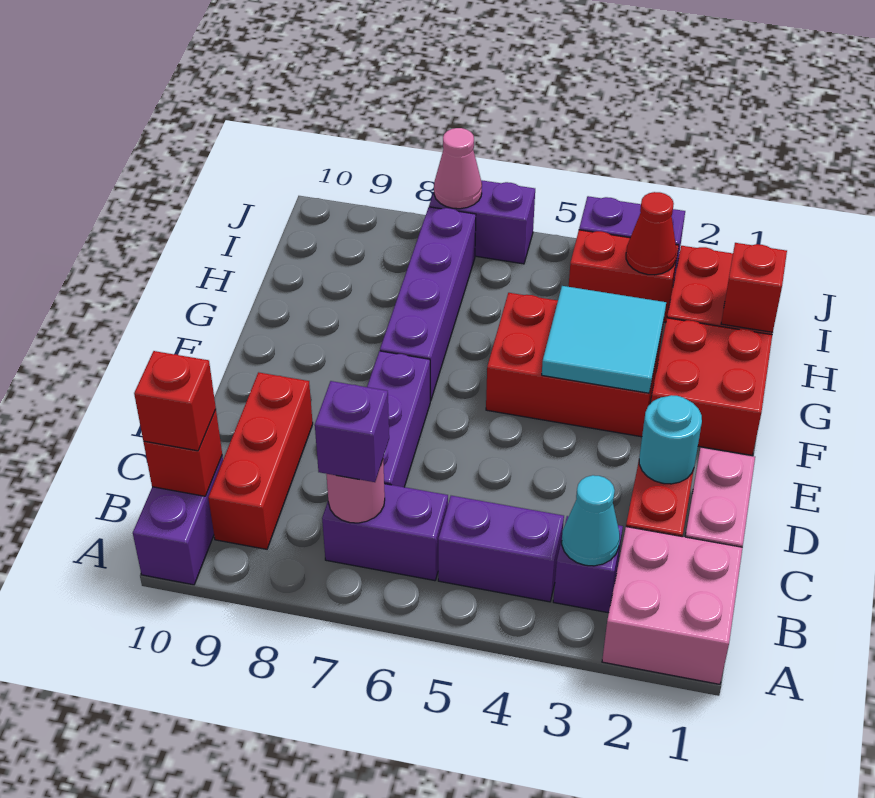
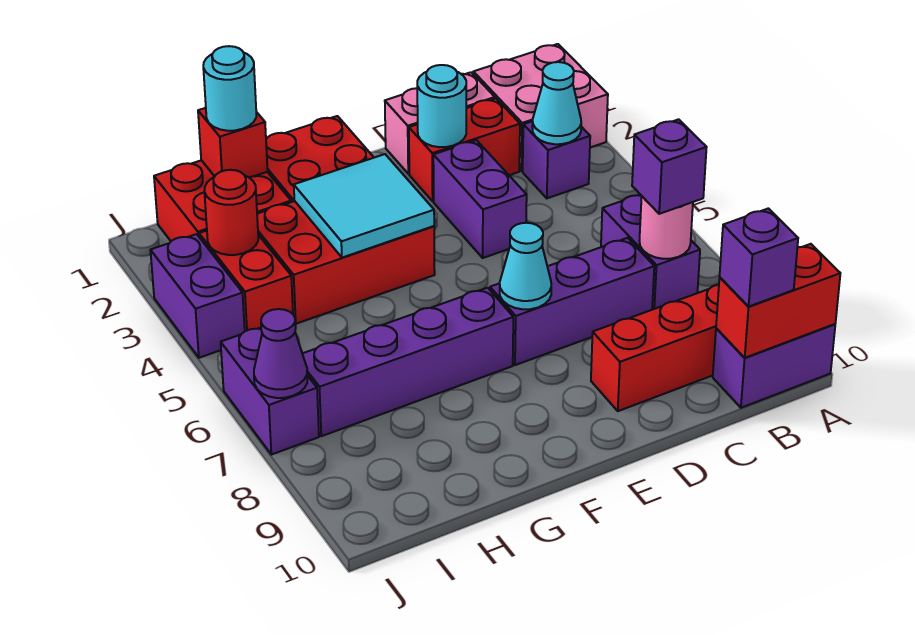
purple brick B4:B5 level 1 -> purple brick D3:D4 level 1
red brick B10 level 2 -> red brick A10:B10 level 2
red brick B10 level 3 -> purple brick B10 level 3
none -> cyan cone E7 level 2
red brick F3:G5 level 1 -> red brick F3:H4 level 1
none -> cyan round brick H1 level 3
red cone I3 level 2 -> red round brick I3 level 2
pink cone J7 level 2 -> purple cone J7 level 2

